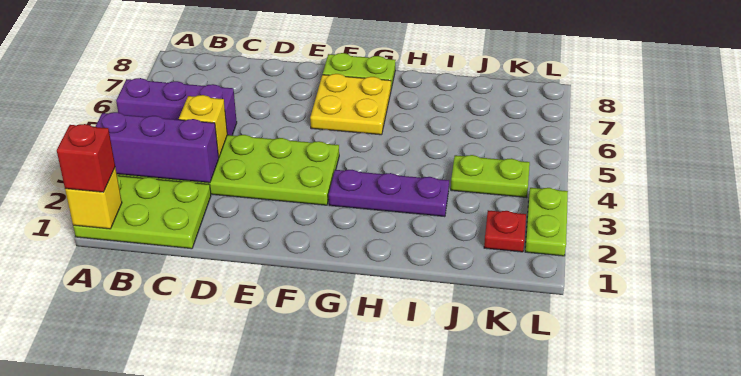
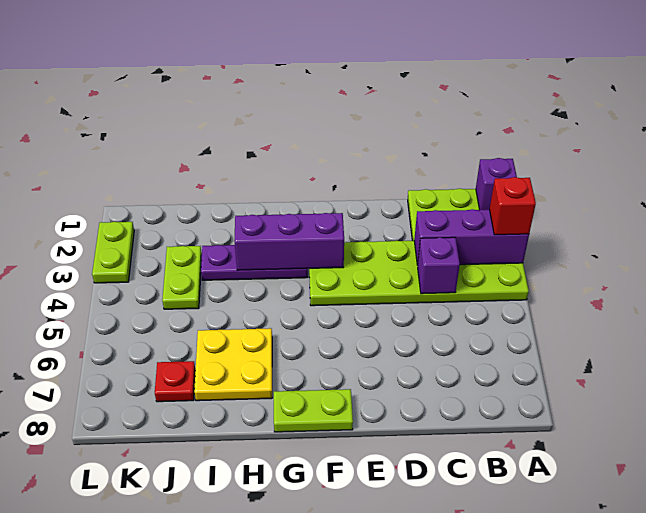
yellow brick A1 level 2 -> purple brick A1 level 2
red brick A1 level 3 -> red brick A3 level 3
purple brick A5:C5 level 1 -> purple brick F3:H3 level 2
yellow brick C4 level 2 -> purple brick C4 level 2
yellow plate F6:G7 level 1 -> yellow plate H6:I7 level 1
lime plate J4:K4 level 1 -> lime plate J3:J4 level 1
red plate K2 level 1 -> red plate J7 level 1

